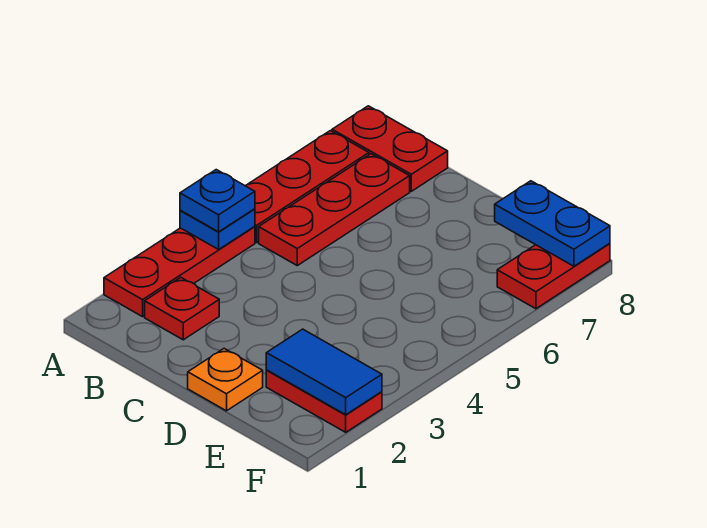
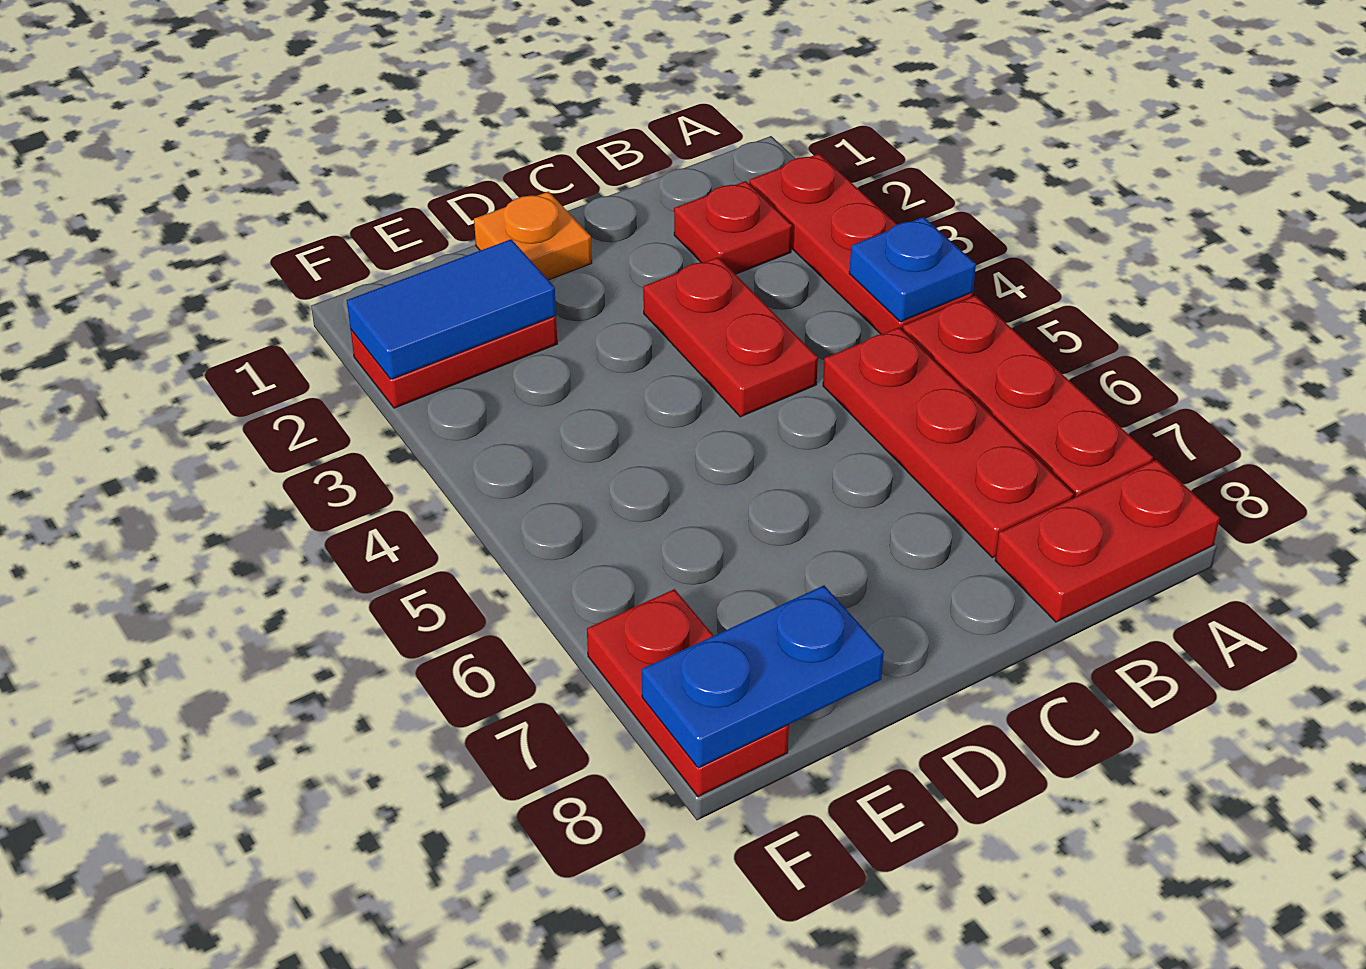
blue plate A4 level 3 -> none
none -> red plate C3:C4 level 1

